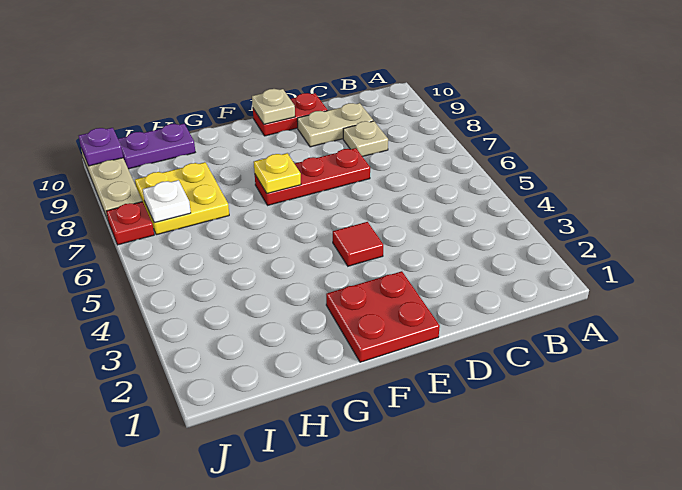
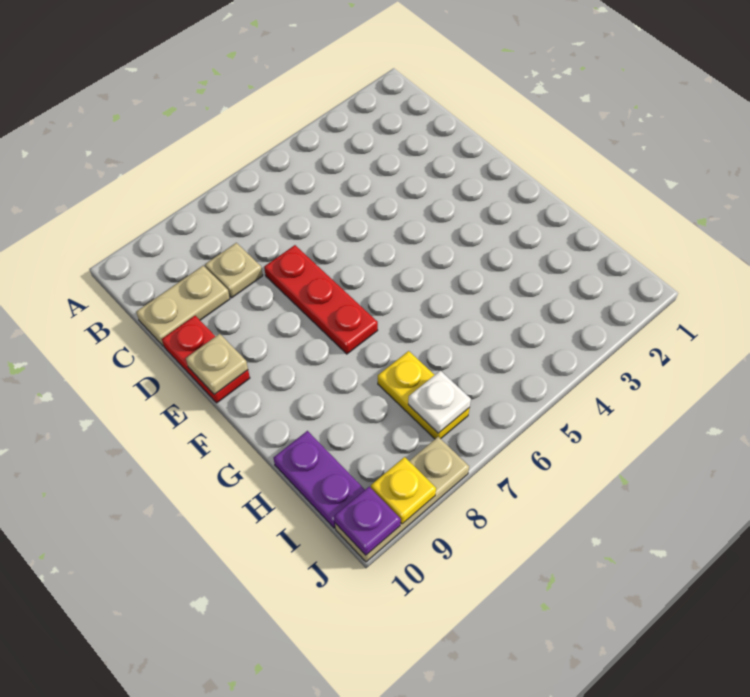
tan plate C9:D9 level 1 -> tan plate C9:C10 level 1
red plate E1:F2 level 1 -> none
red tile E4 level 1 -> none
yellow plate F7 level 2 -> yellow plate J9 level 2
yellow plate H7:I8 level 1 -> yellow plate H7:I7 level 1
red plate J7 level 1 -> none

